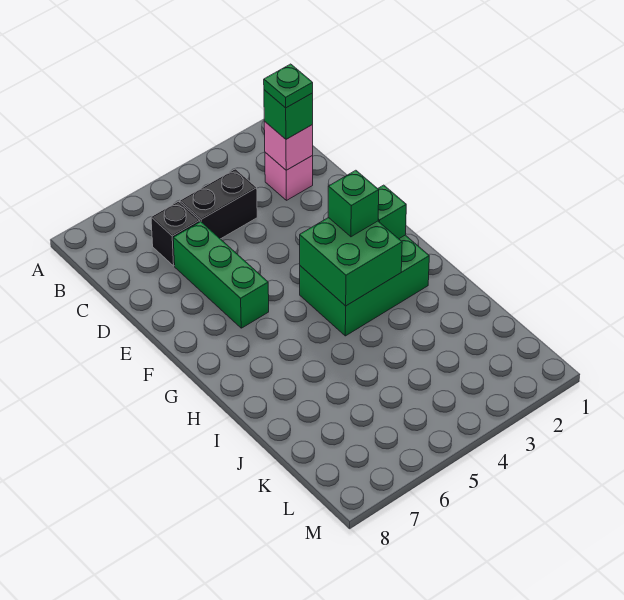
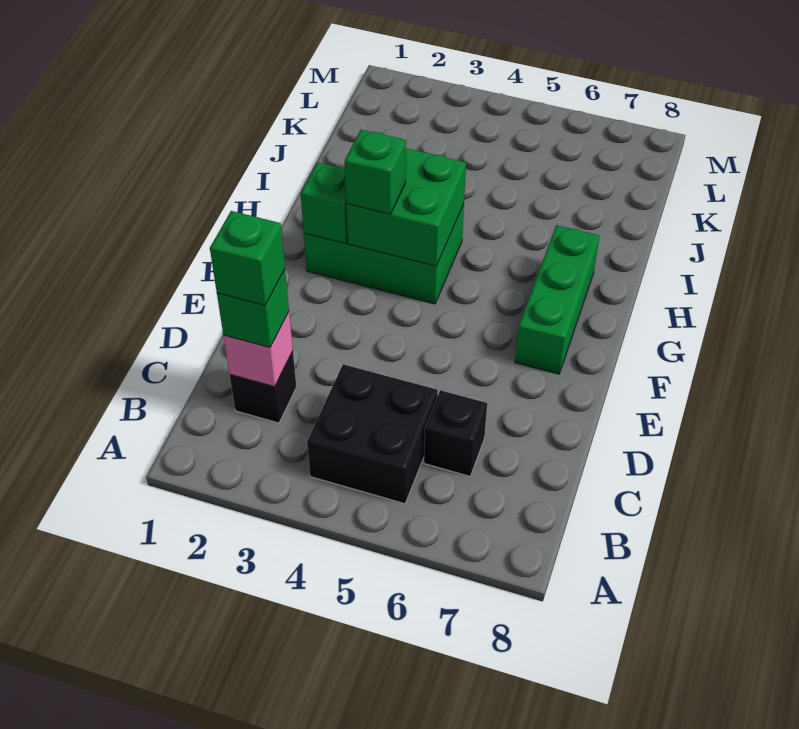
pink brick C2 level 1 -> black brick C2 level 1
green plate C2 level 4 -> green brick C2 level 4
black brick C4:C5 level 1 -> black brick B4:C5 level 1
green brick D6:F6 level 1 -> green brick F7:H7 level 1

